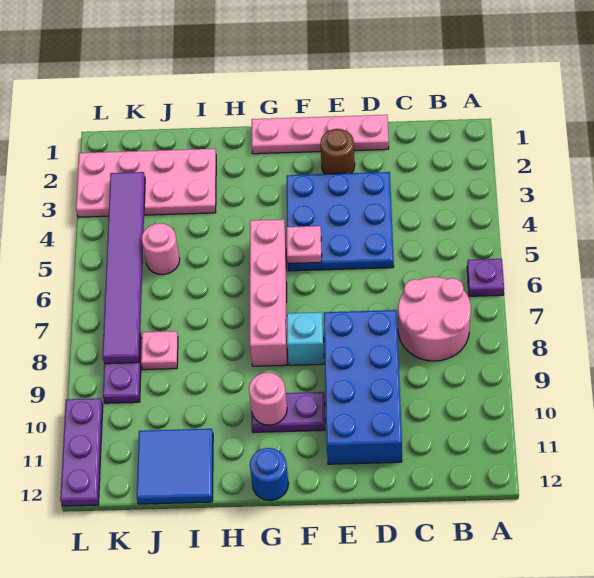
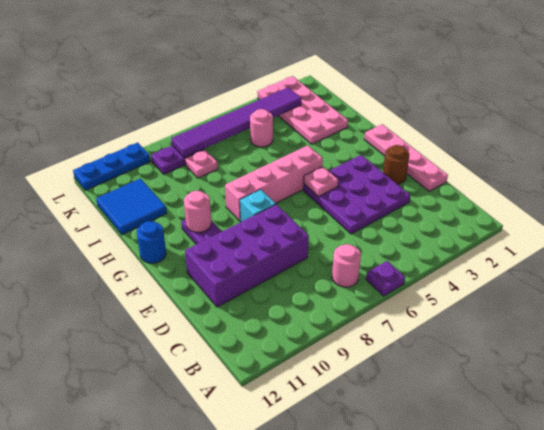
pink round brick B7:C8 level 1 -> pink round brick B7 level 1
blue plate D3:F5 level 1 -> purple plate D3:F5 level 1
blue brick D8:E11 level 1 -> purple brick D8:E11 level 1
purple plate L10:L12 level 1 -> blue plate L10:L12 level 1

